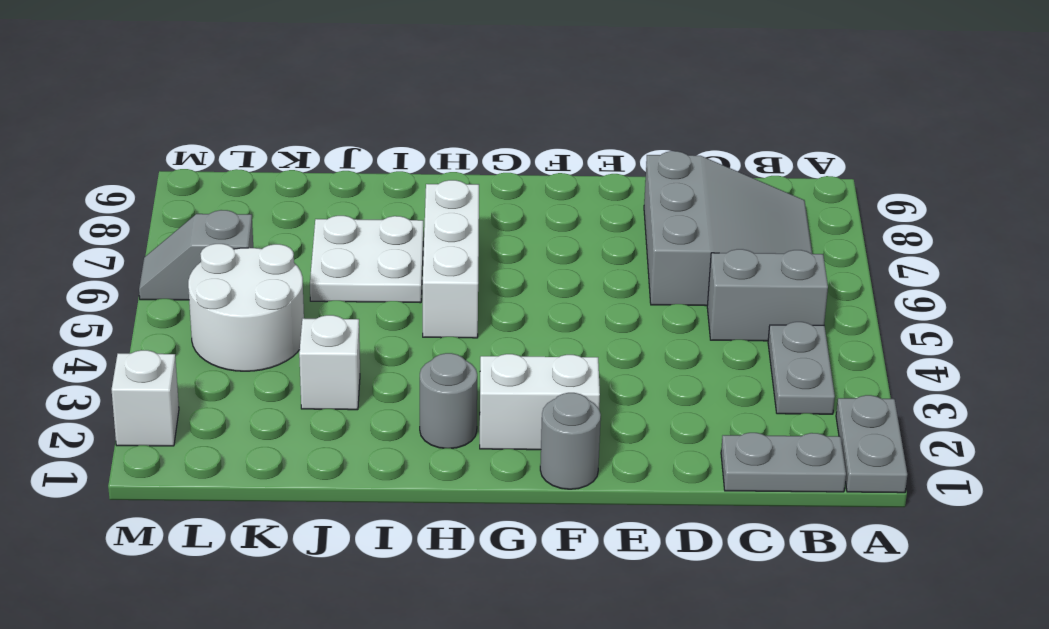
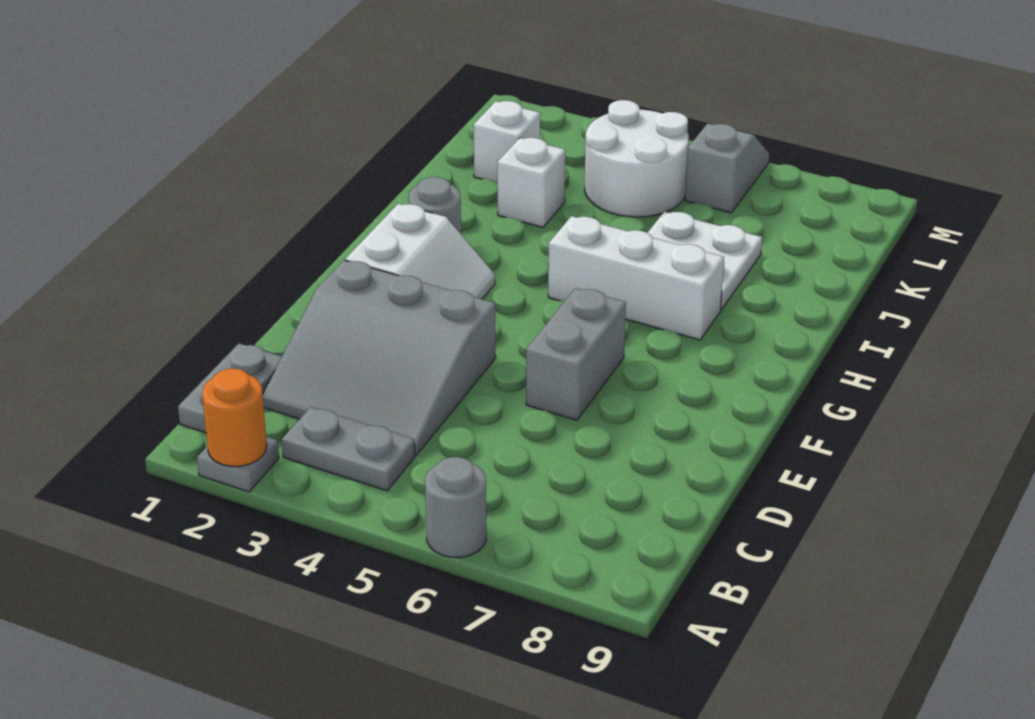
grey plate A1:A2 level 1 -> grey plate A2 level 1
none -> orange round brick A2 level 2
grey brick B5:C5 level 1 -> grey brick E6:F6 level 1
grey slope B6:D8 level 1 top D -> grey slope C2:E4 level 1 top E
grey round brick F1 level 1 -> grey round brick A6 level 1
white brick M2 level 1 -> white brick K2 level 1

